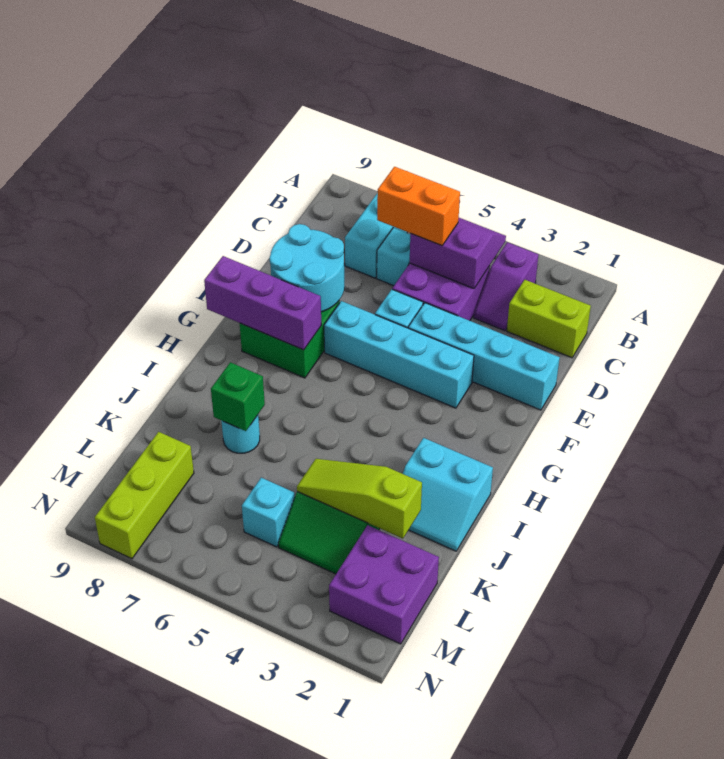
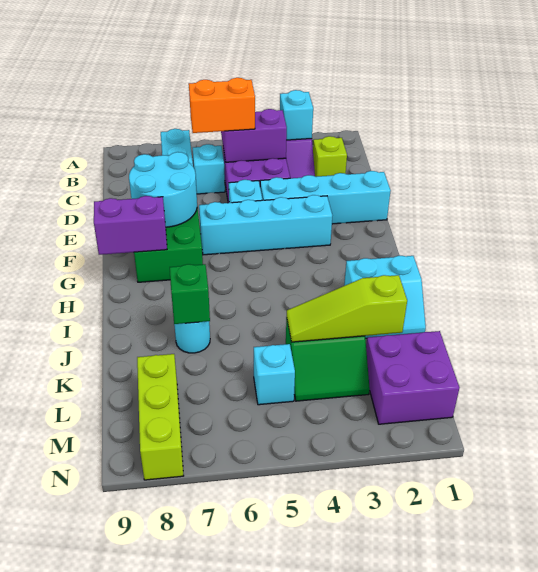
none -> cyan brick B3 level 2
lime brick C1:C2 level 1 -> lime brick C2 level 1
purple brick G7:G9 level 2 -> purple brick G8:G9 level 2

